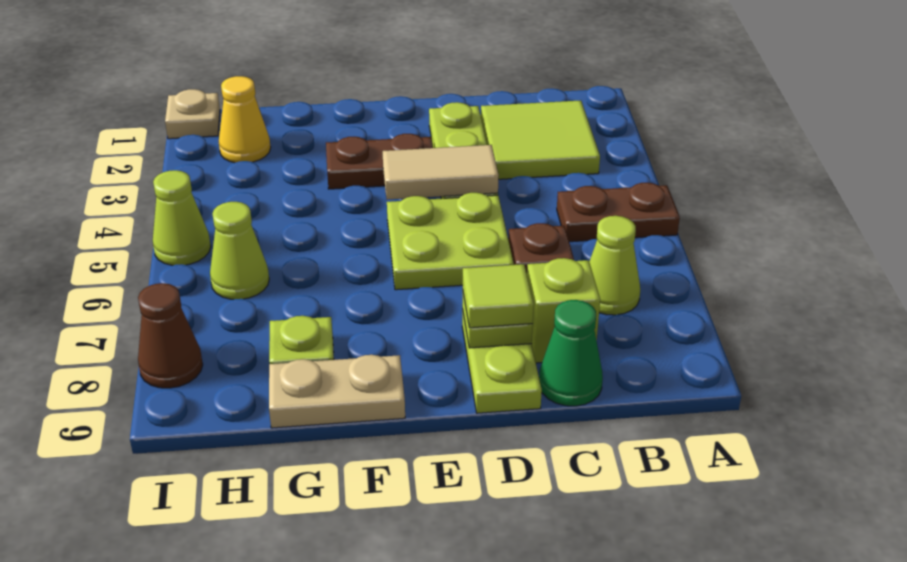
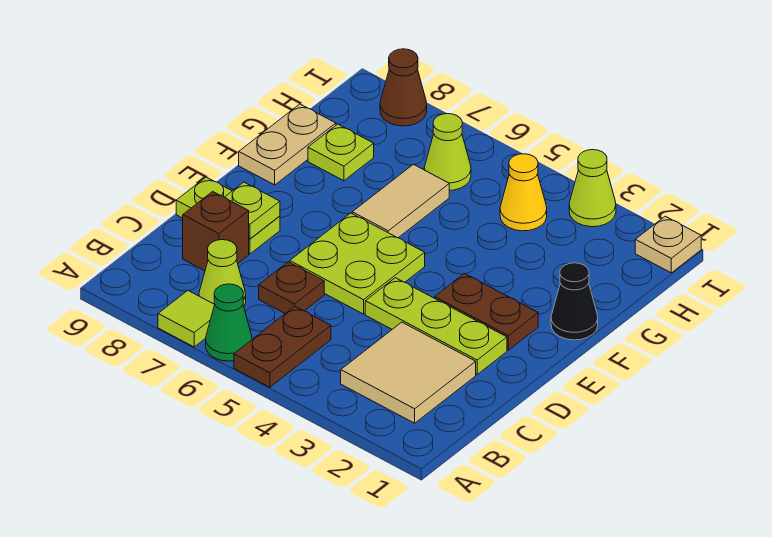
lime tile B2:C3 level 1 -> tan tile B2:C3 level 1
lime brick C8 level 1 -> brown brick C8 level 1
green cone C9 level 1 -> green cone A6 level 1
tan tile D4:E4 level 2 -> tan tile F6:G6 level 1
lime tile D8 level 3 -> lime tile A7 level 1
brown plate E3:F3 level 1 -> brown plate E2:E3 level 1
none -> black cone F1 level 1
yellow cone H2 level 1 -> yellow cone H4 level 1
lime cone I5 level 1 -> lime cone I3 level 1

